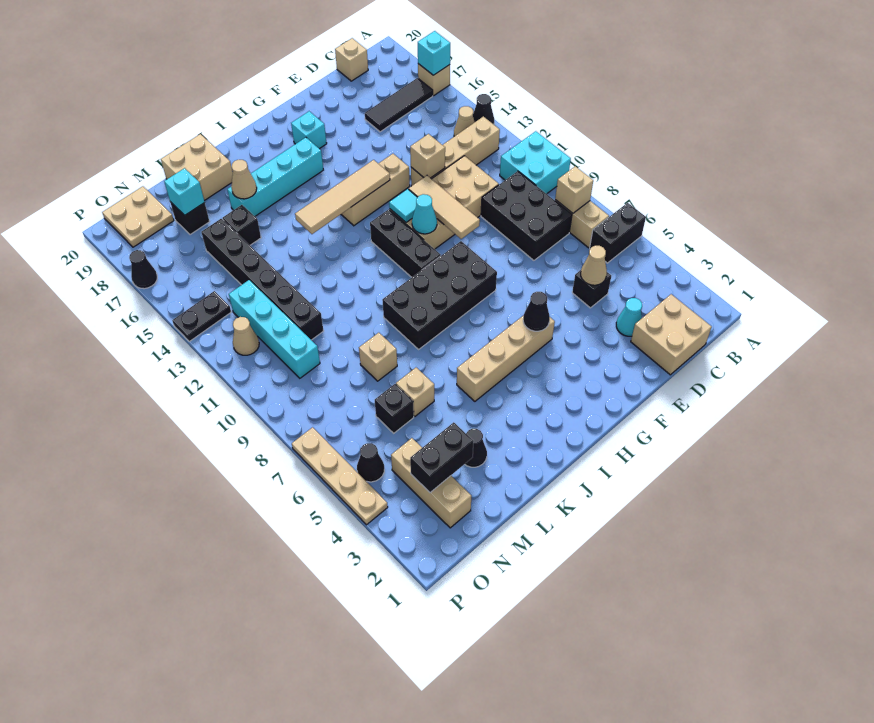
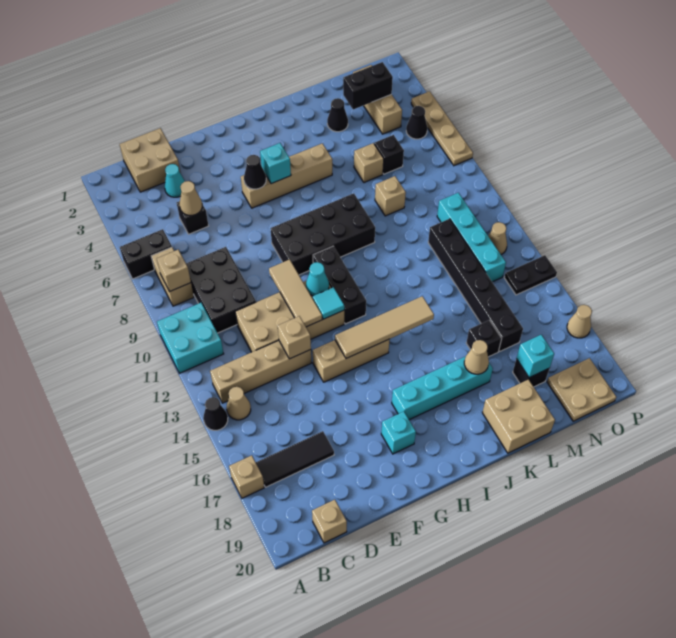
cyan brick A17 level 2 -> cyan brick H5 level 2
black cone P17 level 1 -> tan cone P17 level 1

